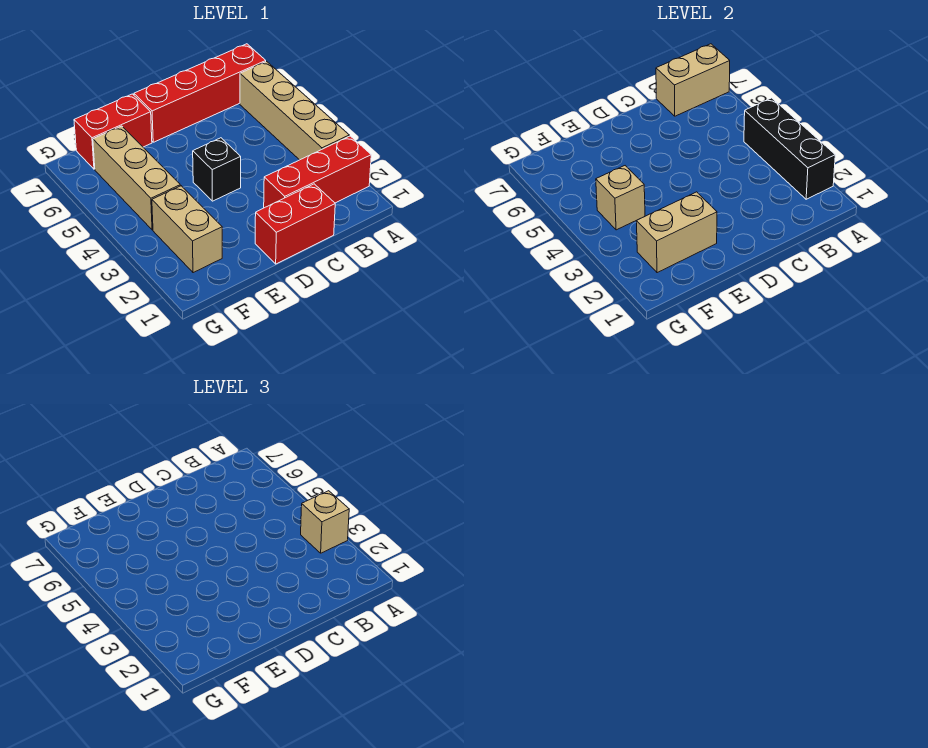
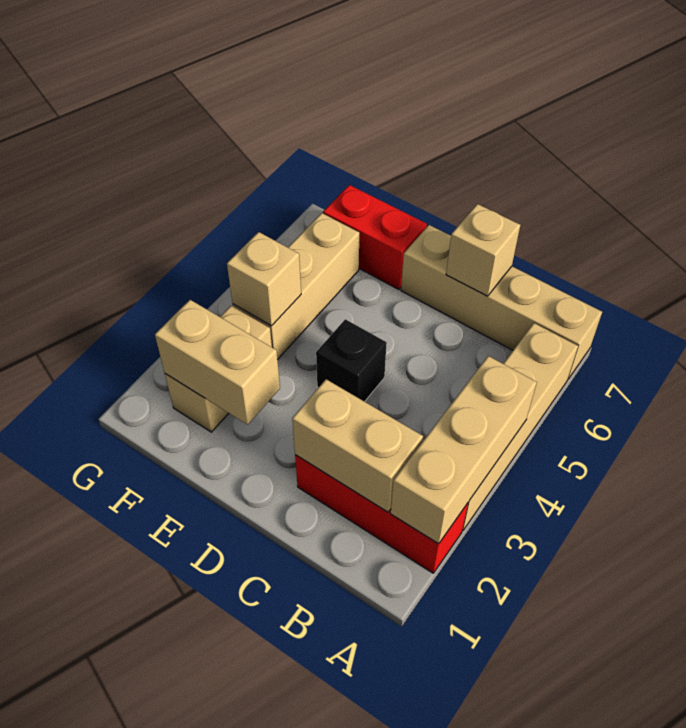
black brick A2:A4 level 2 -> tan brick A2:A4 level 2
tan brick A3 level 3 -> tan brick C7 level 2
red brick A7:D7 level 1 -> tan brick A7:D7 level 1
tan brick A7:B7 level 2 -> tan brick B2:C2 level 2
red brick C1:D1 level 1 -> none

